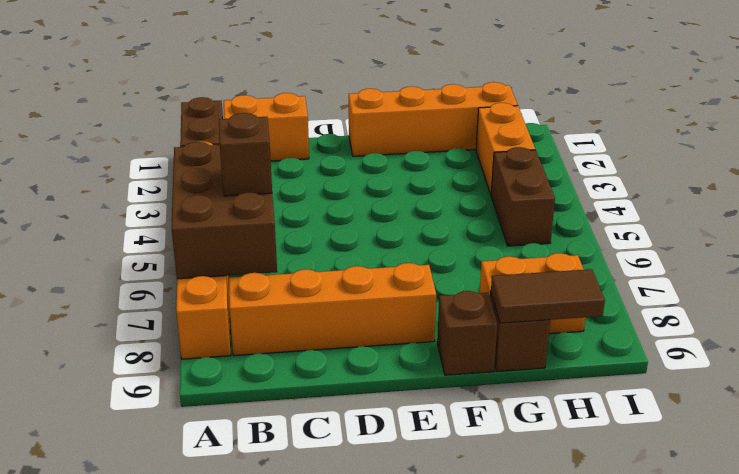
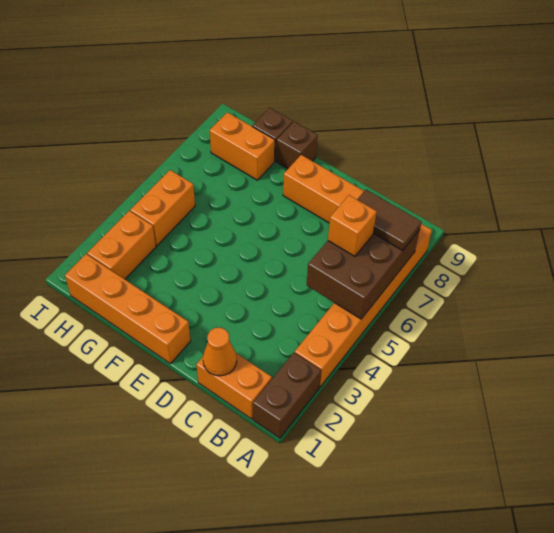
brown brick B6 level 3 -> orange brick B6 level 3
none -> orange cone C1 level 2
brown tile G9:H9 level 2 -> brown tile A7:B7 level 3
brown brick H4:H5 level 1 -> orange brick H4:H5 level 1

